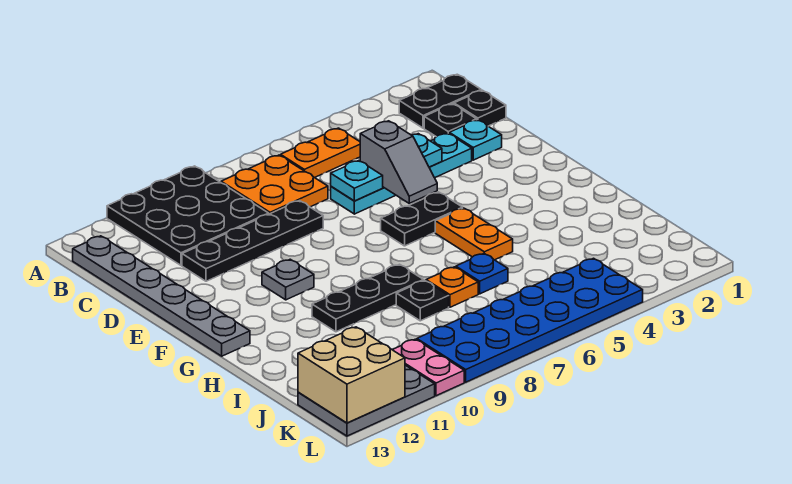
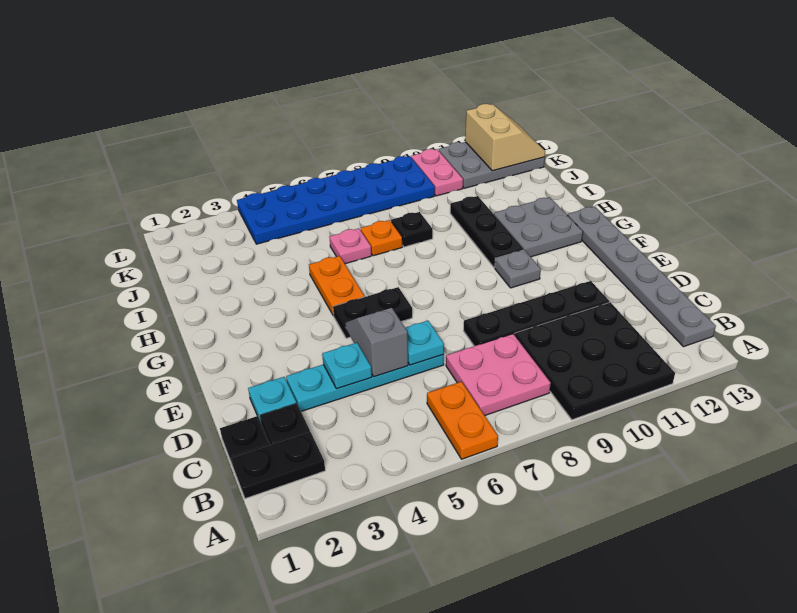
orange plate B5:B6 level 1 -> orange plate A6:B6 level 1
orange plate B7:C8 level 1 -> pink plate B7:C8 level 1
none -> grey plate G11:H12 level 1
black plate H8:H10 level 1 -> black plate G10:I10 level 1
blue plate I6 level 1 -> pink plate I6 level 1
tan brick K12:L13 level 2 -> tan slope K12:L13 level 2 top 12

